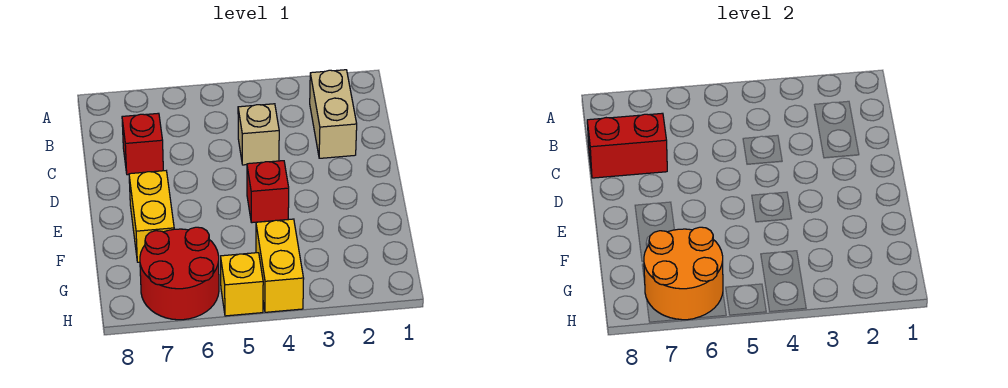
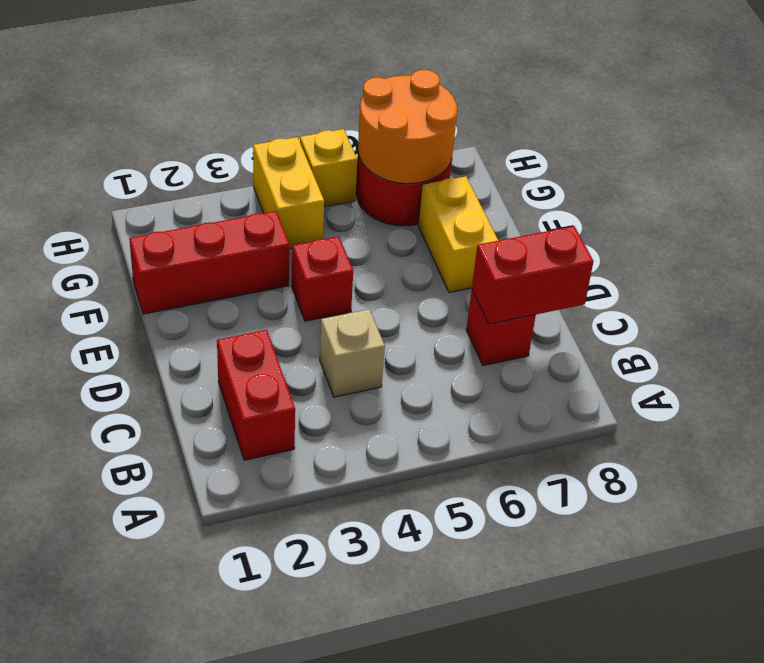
tan brick B2:C2 level 1 -> red brick B2:C2 level 1
none -> red brick F1:F3 level 1

